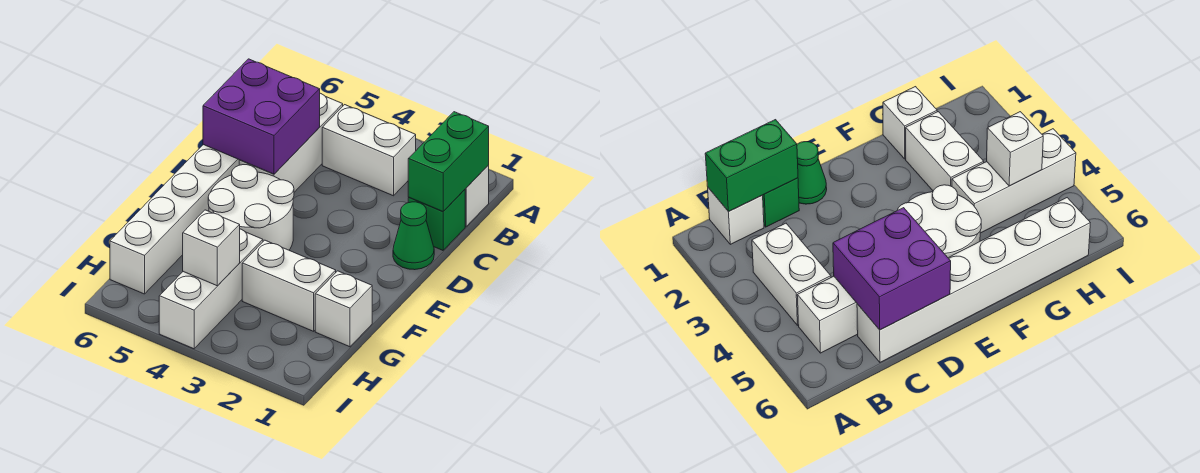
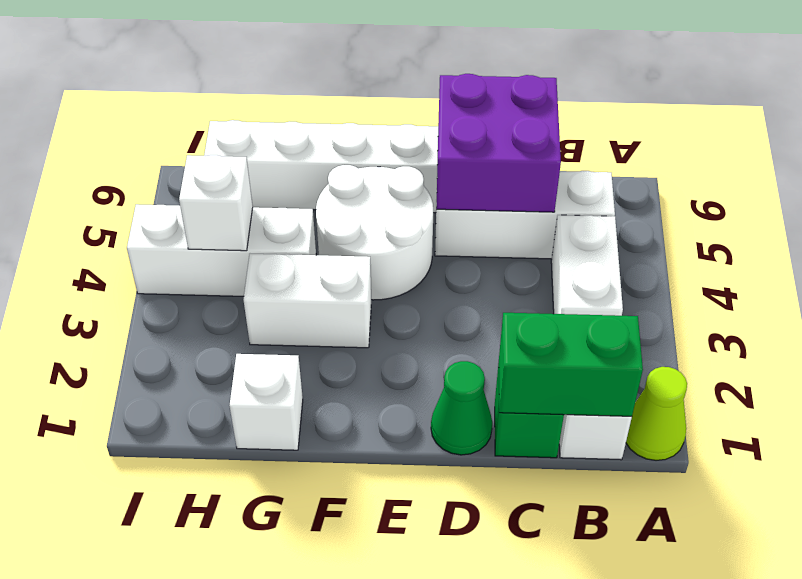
none -> lime cone A1 level 1
white brick G2:G3 level 1 -> white brick F3:G3 level 1

